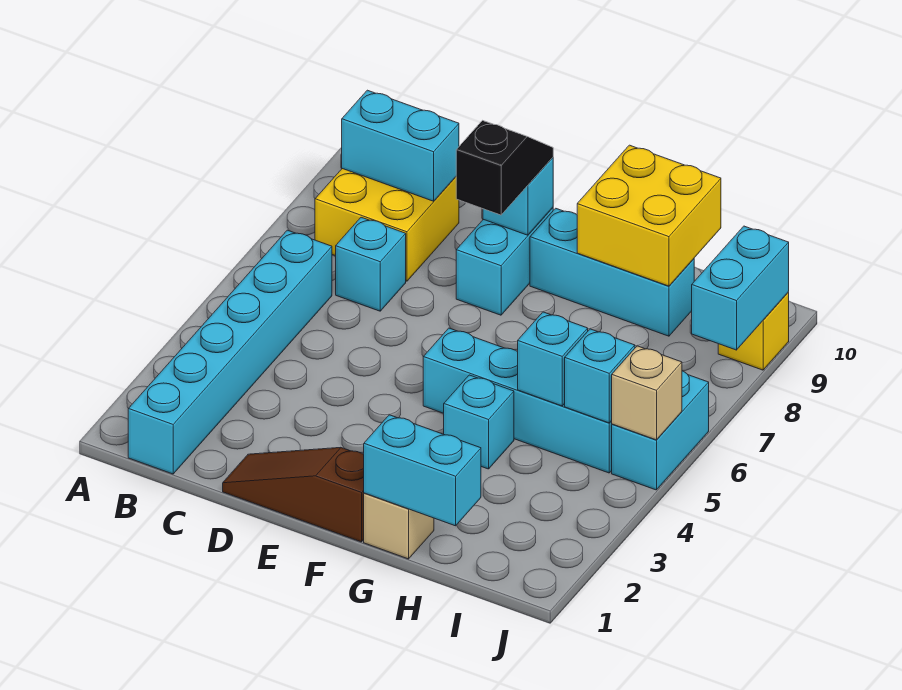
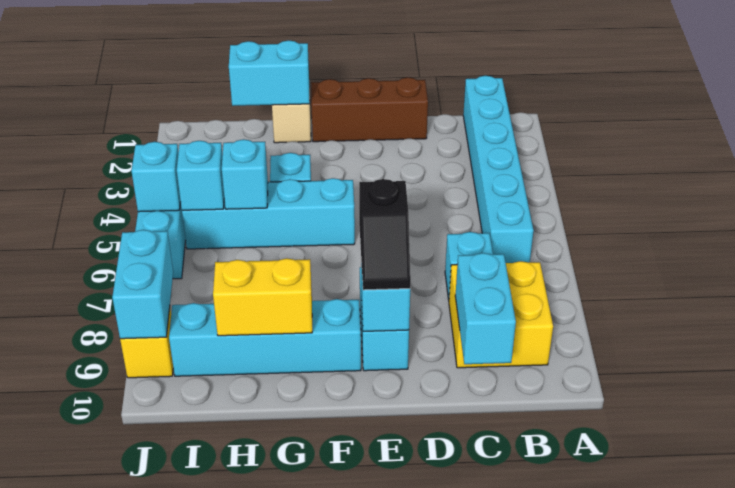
cyan brick B9:C9 level 2 -> cyan brick C9:C10 level 2
brown slope D1:F1 level 1 top F -> brown brick D1:F1 level 1
cyan brick F9:H9 level 1 -> cyan brick F9:I9 level 1
yellow brick G9:H10 level 2 -> yellow brick G9:H9 level 2
tan brick J5 level 2 -> cyan brick J5 level 2

